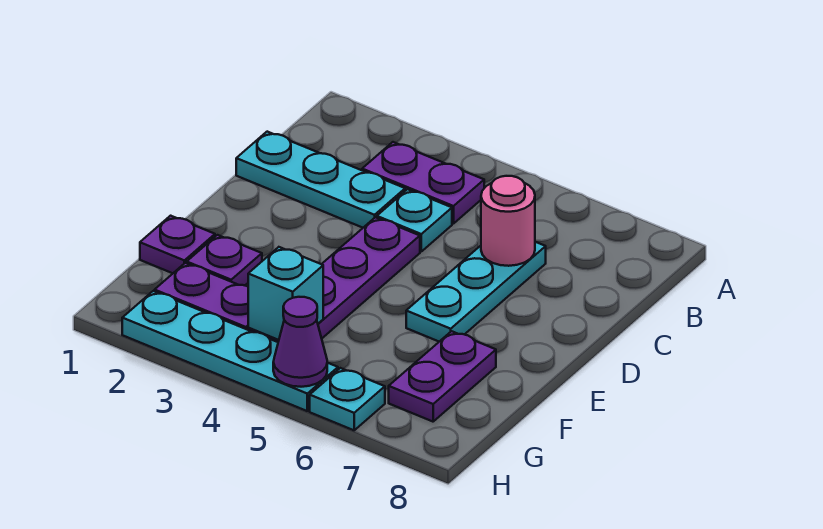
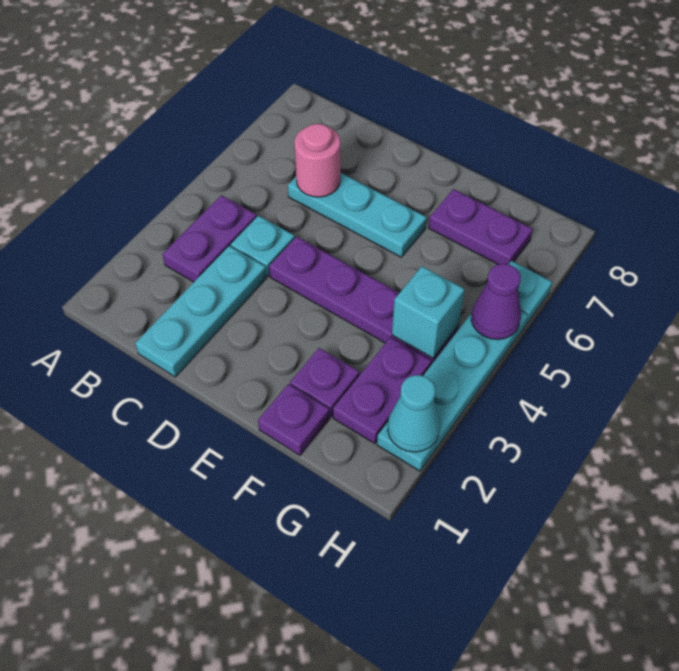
none -> cyan cone H2 level 2

